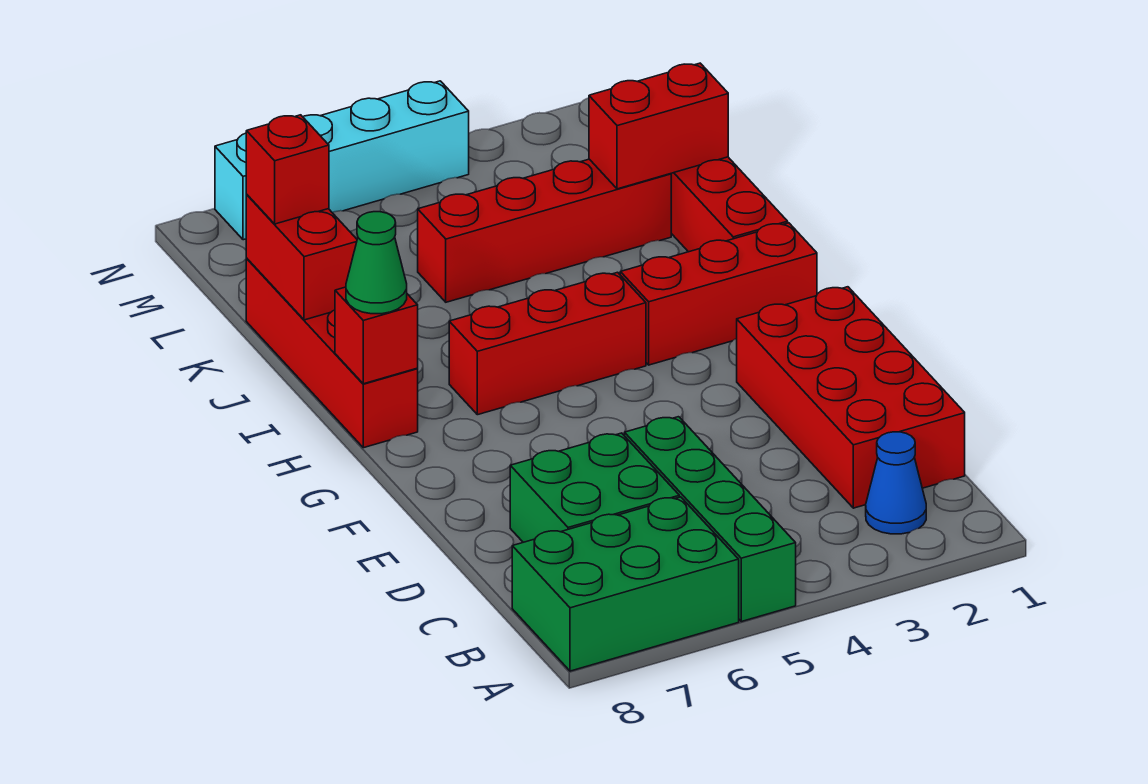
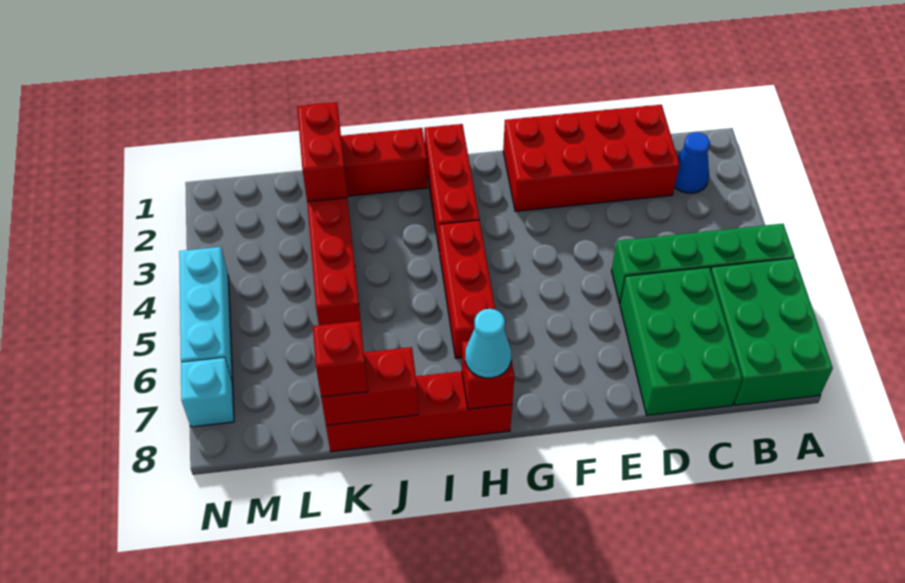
green brick C6:D7 level 1 -> green brick C6:D8 level 1
green cone H8 level 3 -> cyan cone H8 level 3

